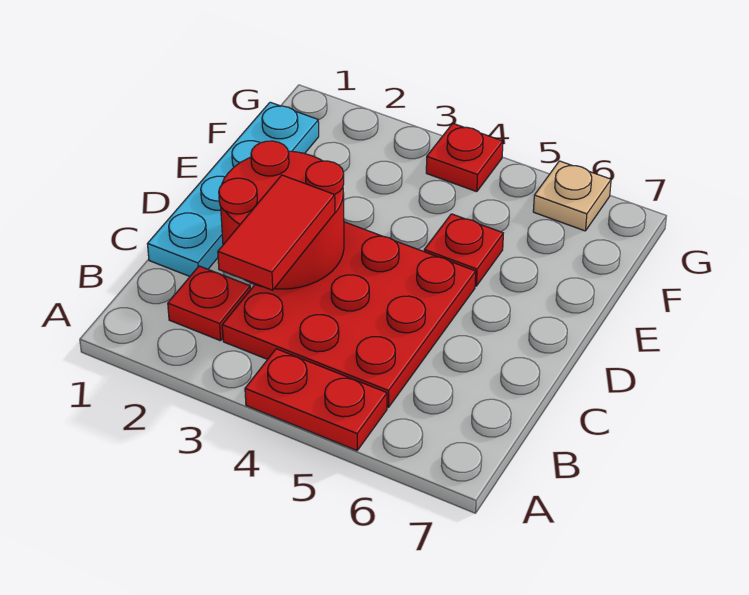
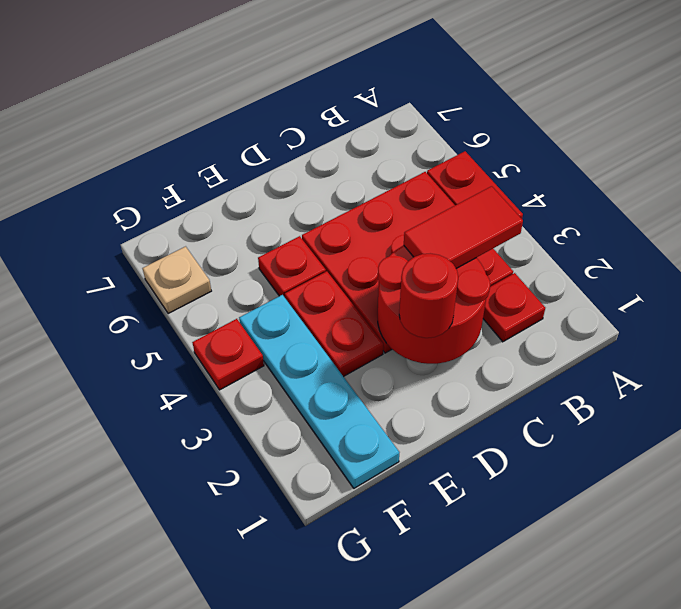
cyan plate C1:F1 level 1 -> cyan plate F1:F4 level 1
none -> red round brick D2 level 3
none -> red plate E3:E4 level 1

